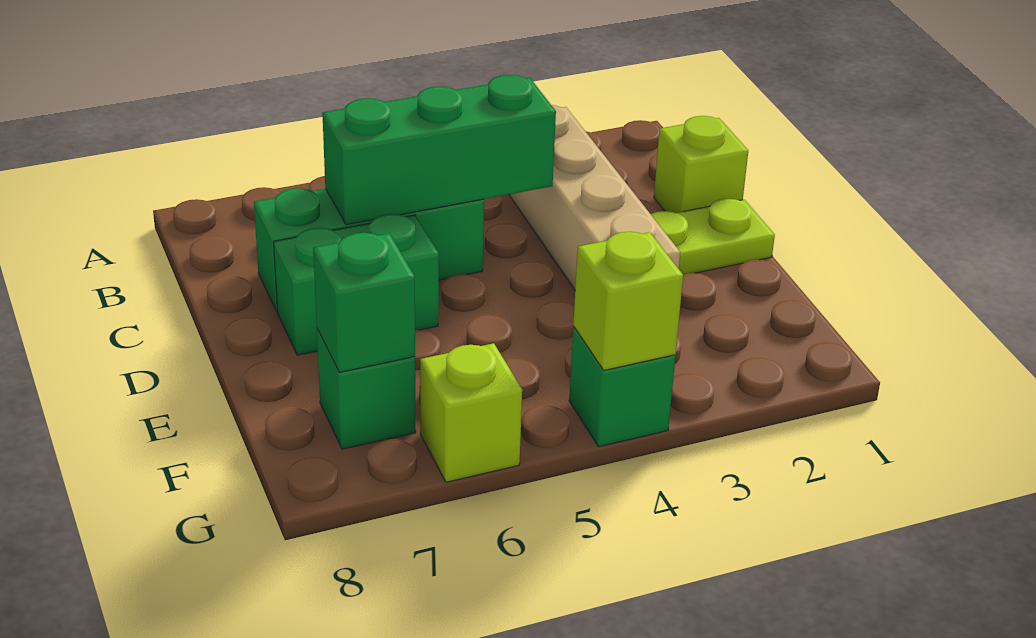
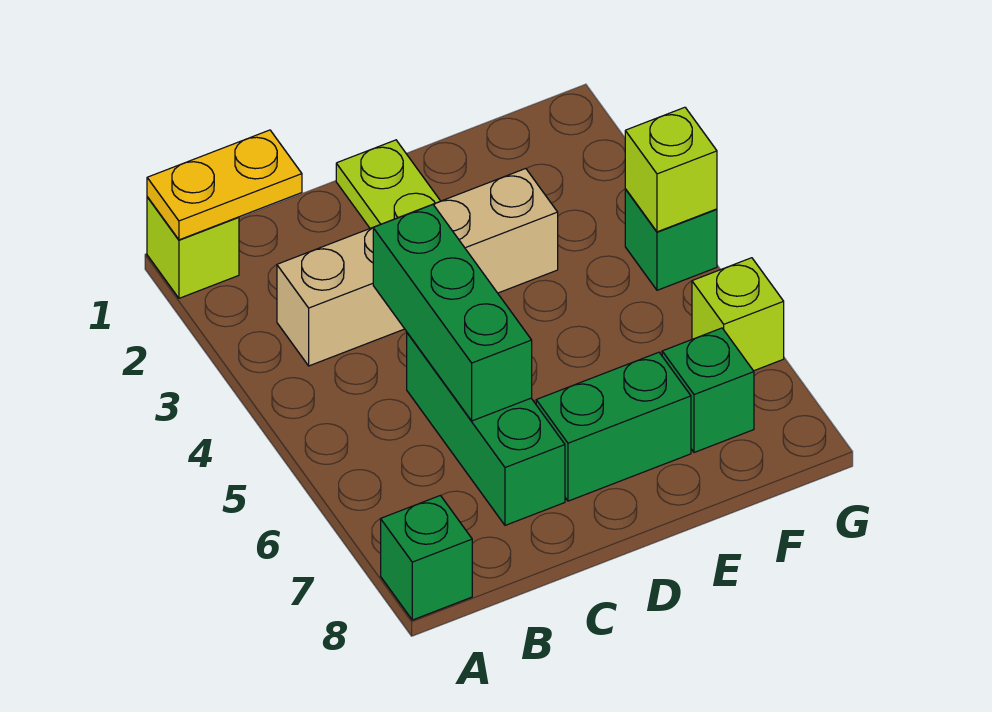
none -> yellow plate A1:B1 level 2
lime brick C1 level 1 -> lime brick A1 level 1
green brick D6:D7 level 1 -> green brick D7:E7 level 1
green brick F7 level 2 -> green brick A8 level 1

